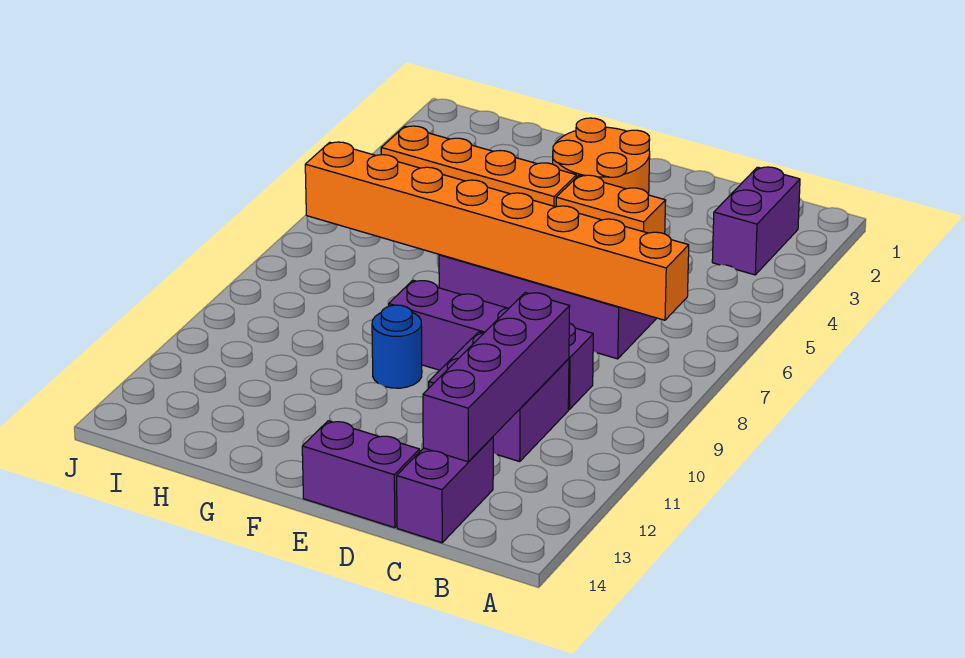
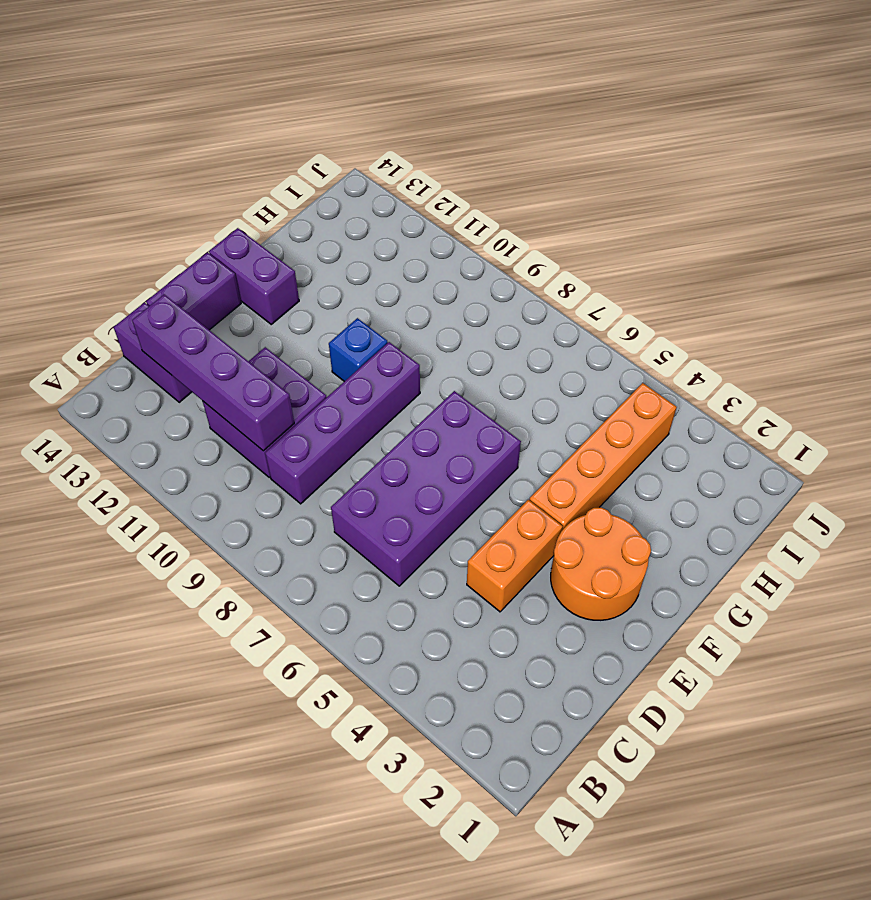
purple brick B2:B3 level 1 -> purple brick F13:F14 level 1
orange brick B7:I7 level 2 -> none
blue round brick F10 level 1 -> blue brick F10 level 1

